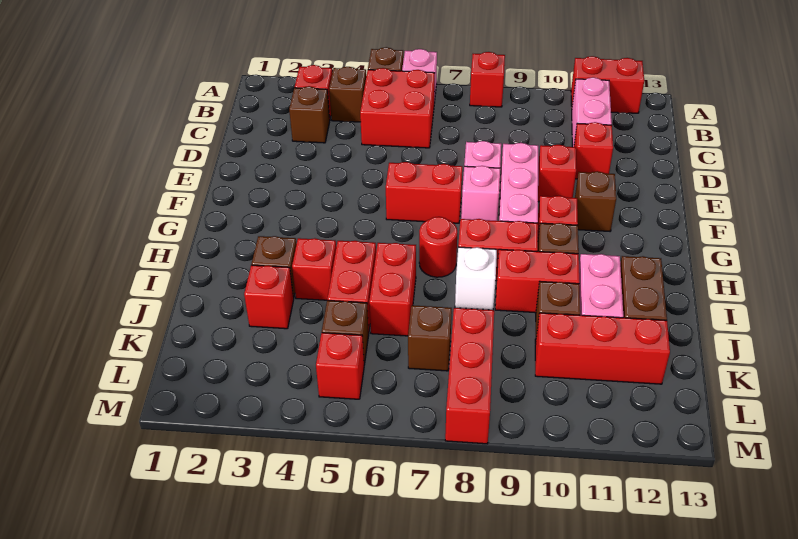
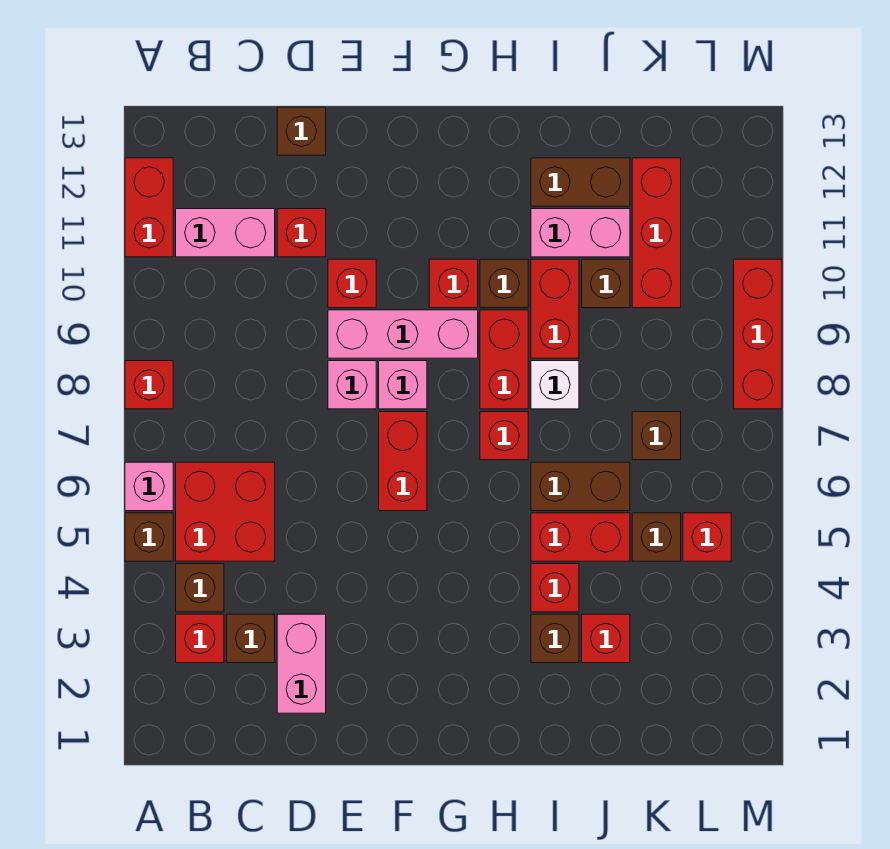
none -> pink brick D2:D3 level 1
brown brick F11 level 1 -> brown brick D13 level 1
red round brick H7 level 1 -> red brick H7 level 1
red brick I6:J6 level 1 -> brown brick I6:J6 level 1
red brick K8:M8 level 1 -> red brick M8:M10 level 1

